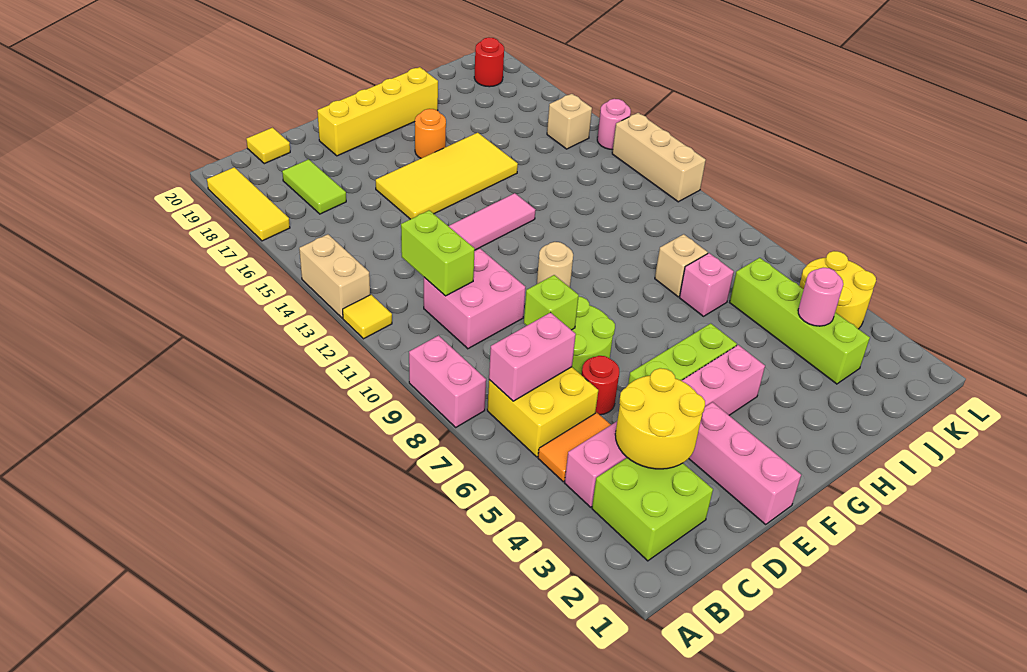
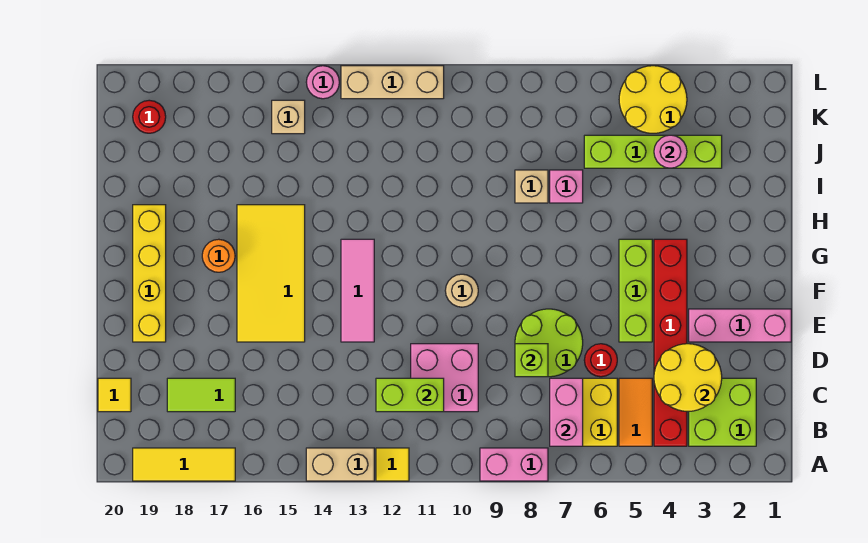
pink brick B4:G4 level 1 -> red brick B4:G4 level 1

